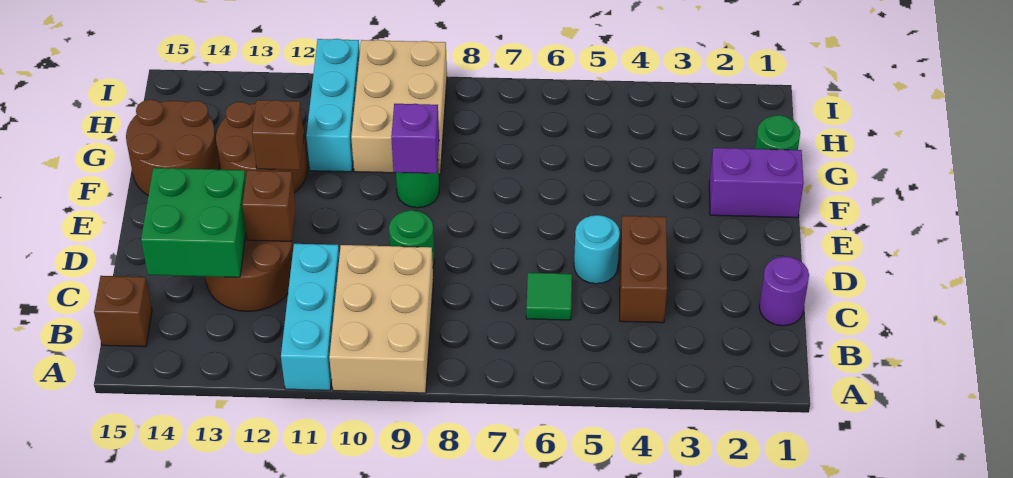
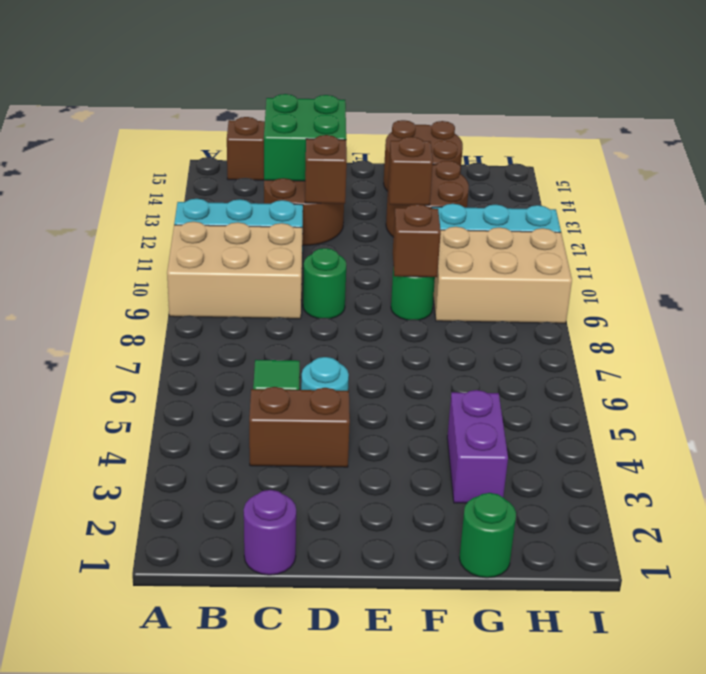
purple brick F1:F2 level 1 -> purple brick G3:G4 level 1
purple brick F9 level 2 -> brown brick F9 level 2

